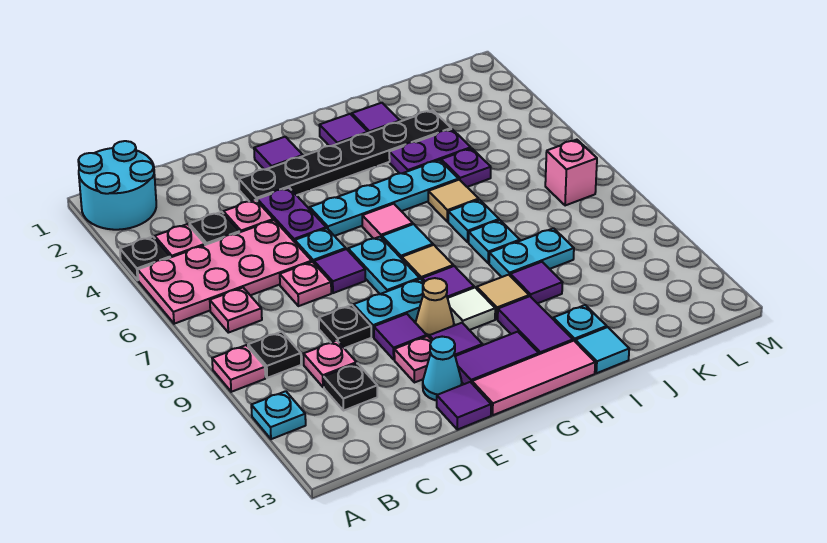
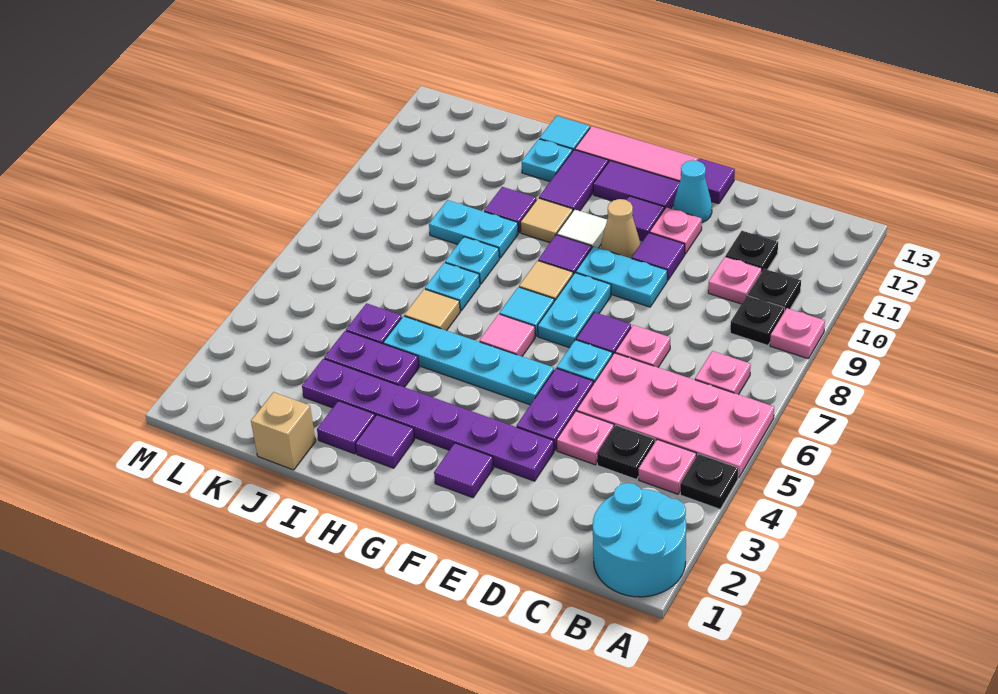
cyan plate A11 level 1 -> none
black plate D9 level 1 -> black plate B10 level 1
black plate E3:J3 level 1 -> purple plate E3:J3 level 1
none -> tan brick J1 level 1
pink brick L7 level 1 -> none

